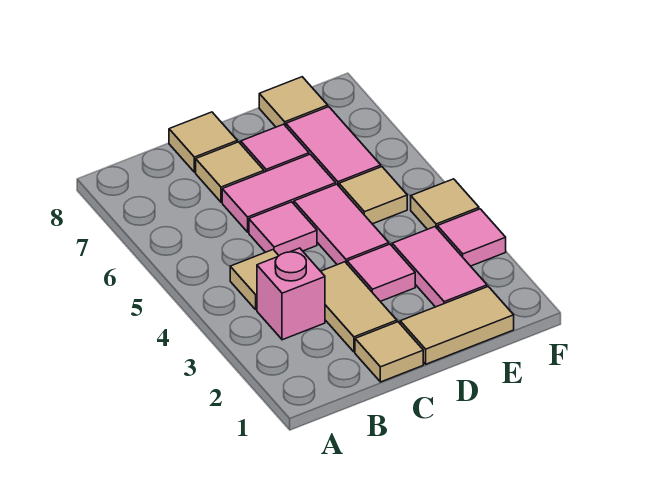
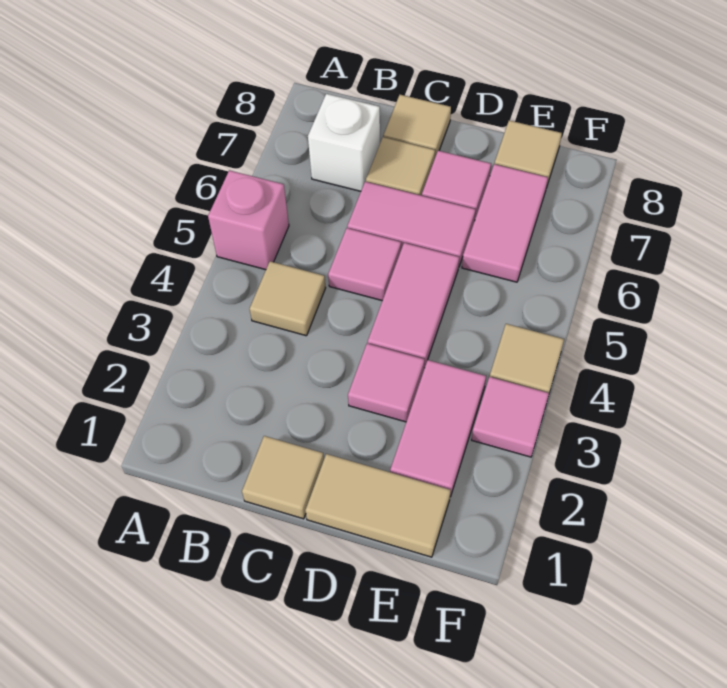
pink brick B3 level 1 -> pink brick A5 level 1
none -> white brick B7 level 1
tan tile C2:C3 level 1 -> none
tan tile E5 level 1 -> none

